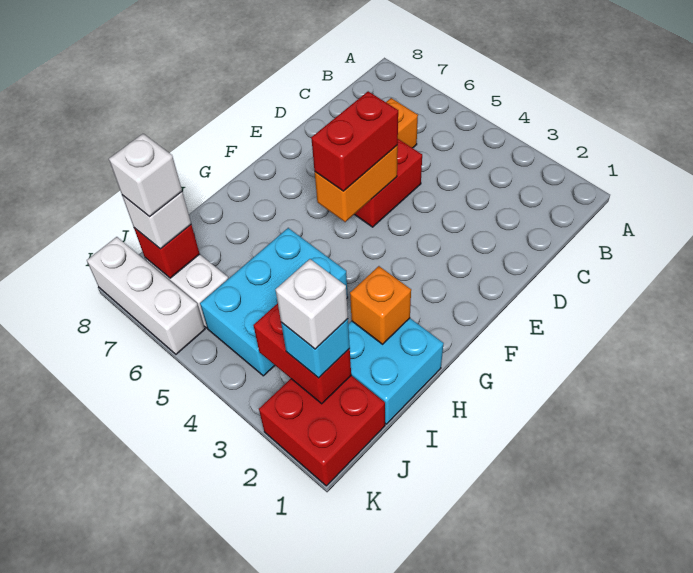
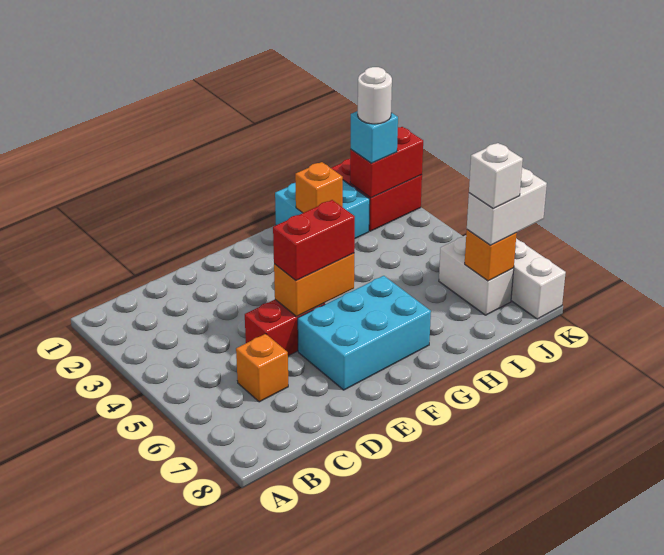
cyan brick H4:J5 level 1 -> cyan brick E6:G7 level 1
red brick J2:J3 level 2 -> red brick J2:K2 level 2
white brick J2 level 4 -> white round brick J2 level 4
red brick J7 level 2 -> orange brick J7 level 2
white brick J7 level 3 -> white brick J7:K7 level 3

